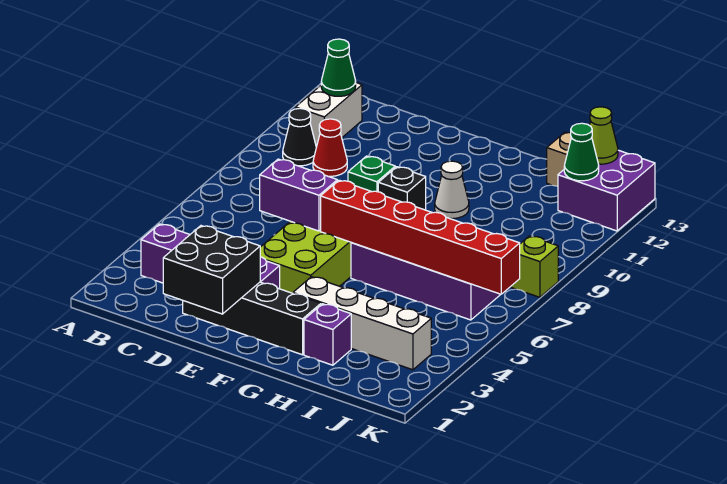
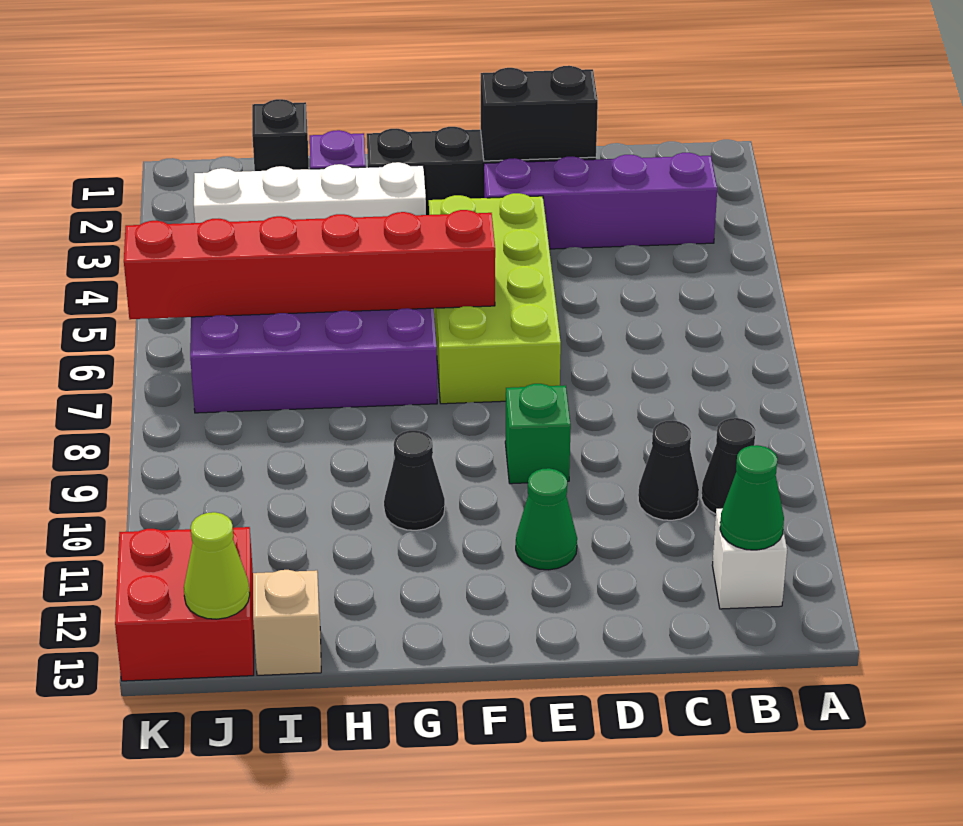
white brick B11:B12 level 1 -> white brick B12 level 1
red cone C10 level 1 -> black cone C10 level 1
black brick D1:E2 level 2 -> black brick D2:E2 level 2
purple brick D6:E6 level 2 -> none
black brick F9 level 1 -> black brick I1 level 1
white cone G10 level 1 -> black cone G10 level 1
purple brick J12:K13 level 1 -> red brick J12:K13 level 1
green cone J12 level 2 -> green cone E11 level 1
lime brick K8 level 1 -> none

